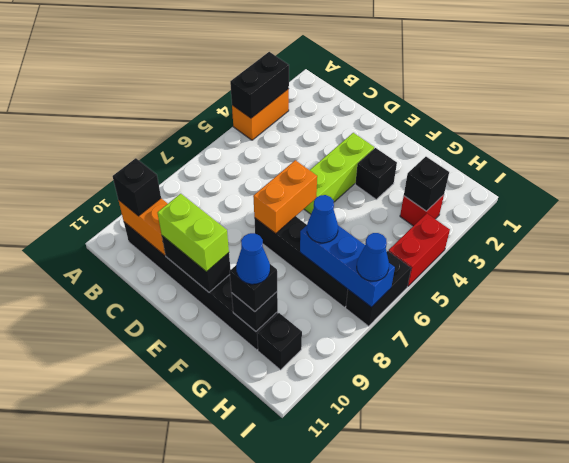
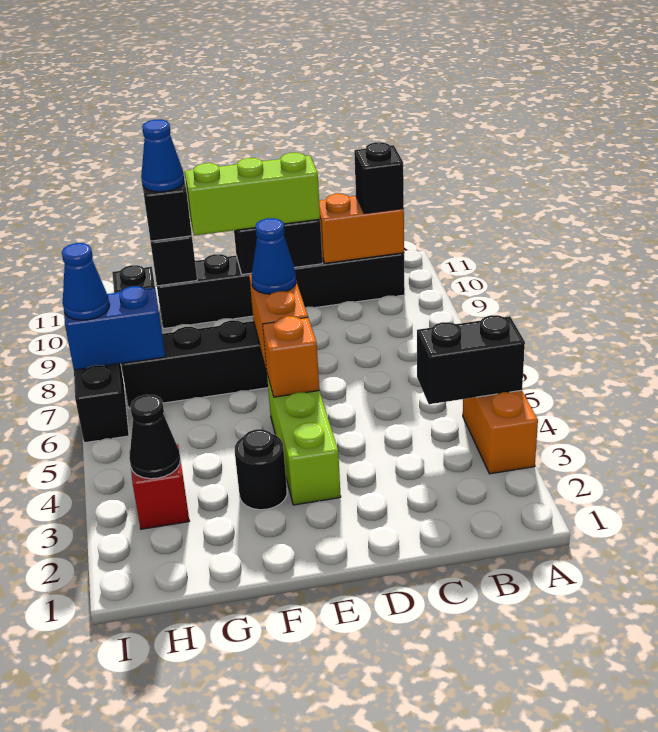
black brick A3:A4 level 2 -> black brick A4:B4 level 2
lime brick D10:E10 level 3 -> lime brick D10:F10 level 3
none -> orange brick E5 level 2
black brick F3 level 1 -> black round brick F3 level 1
blue brick G7:I7 level 2 -> blue brick H7:I7 level 2
blue cone G7 level 3 -> blue cone E7 level 3
black brick H3 level 2 -> black cone H3 level 2
red brick I4:I5 level 1 -> none

